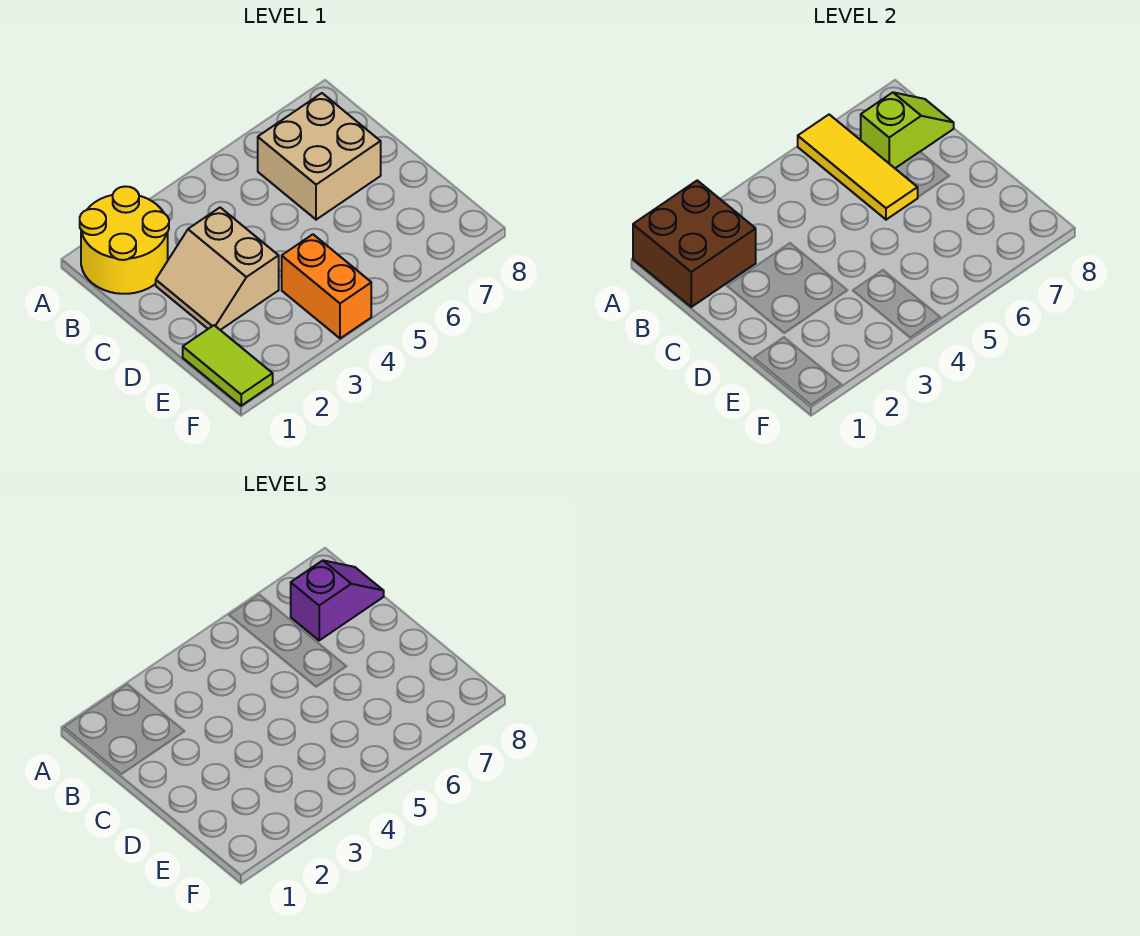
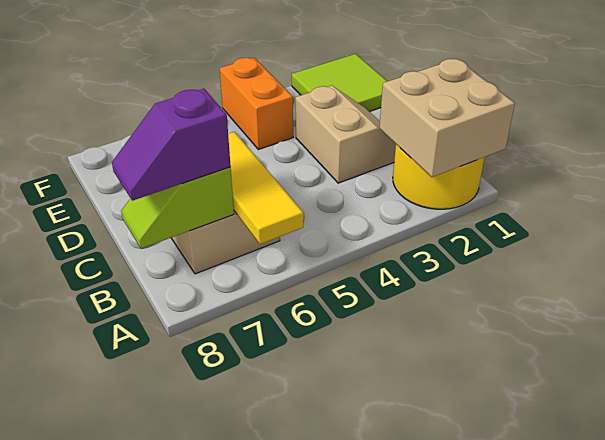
brown brick A1:B2 level 2 -> tan brick A1:B2 level 2
lime tile E1:F1 level 1 -> lime tile E1:F2 level 1

